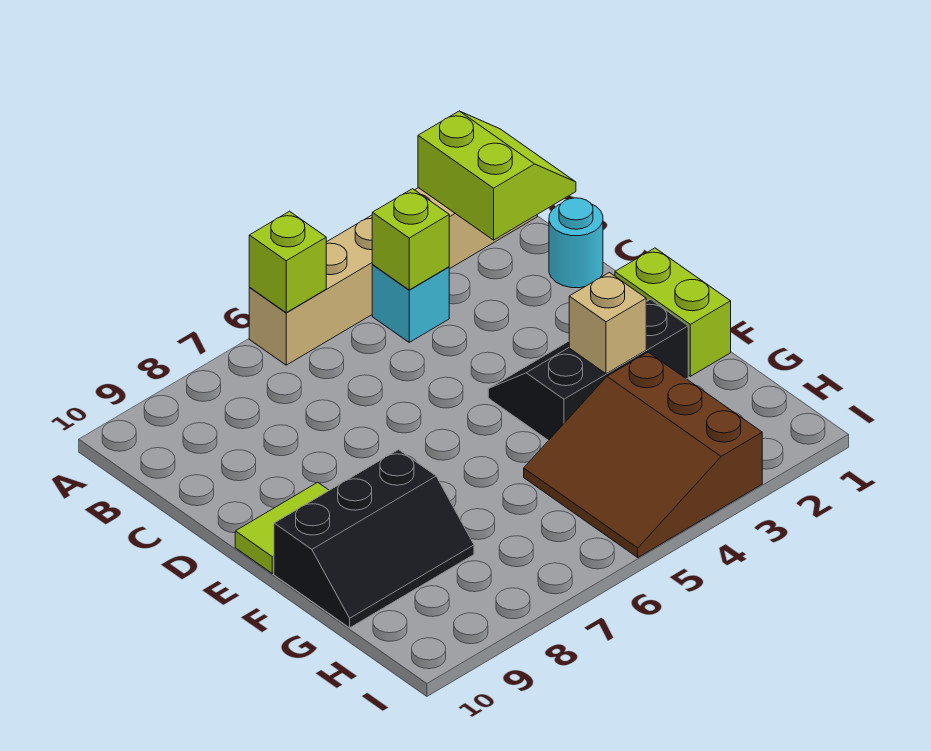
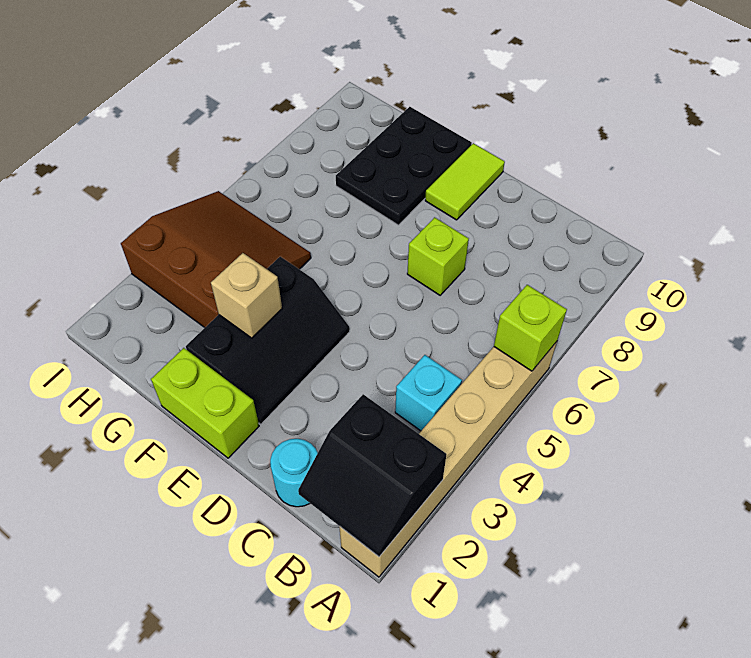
lime slope A1:B2 level 2 top 2 -> black slope A1:B2 level 2 top 2
lime brick B4 level 2 -> lime brick D7 level 1
black slope F8:G10 level 1 top F -> black plate F8:G10 level 1

